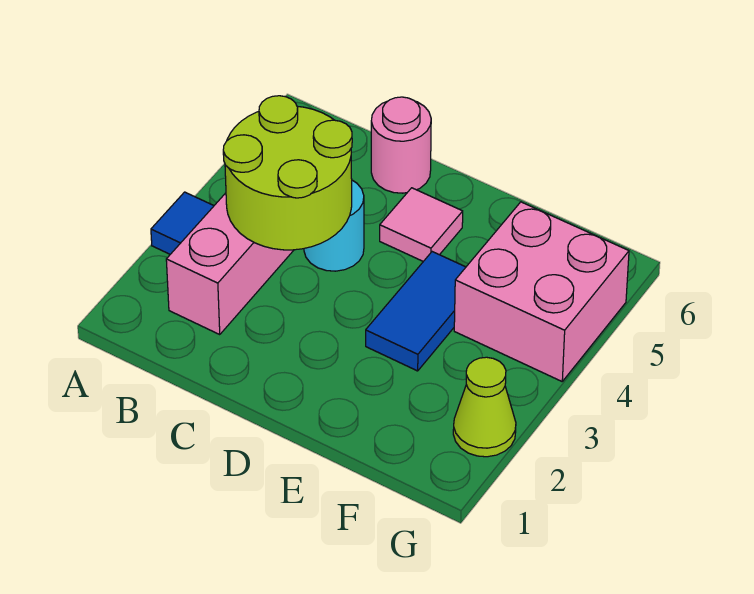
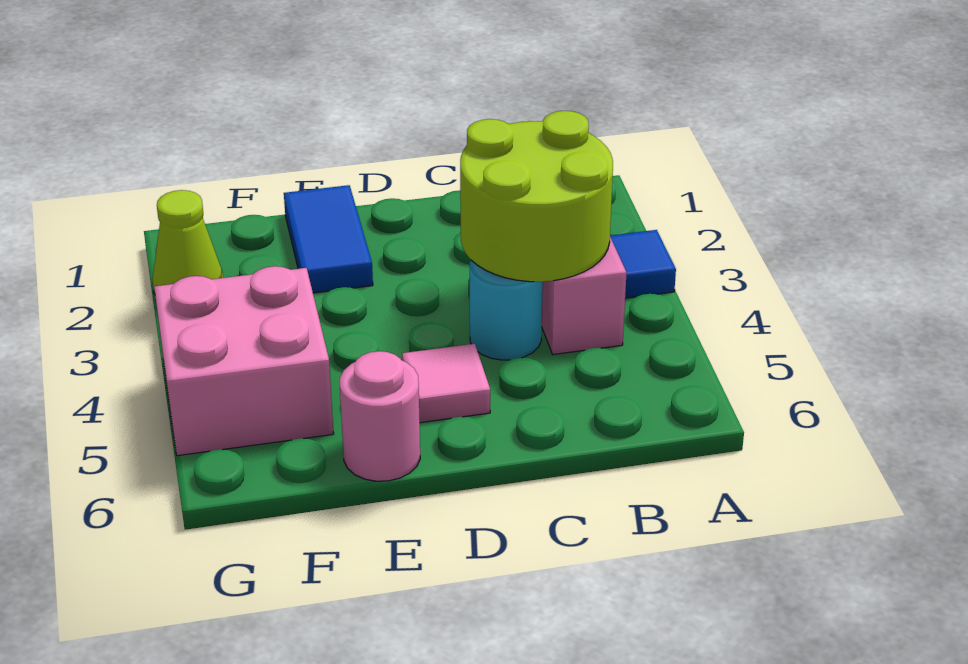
pink round brick C6 level 1 -> pink round brick E6 level 1
blue tile E3:E4 level 1 -> blue tile E1:E2 level 1

